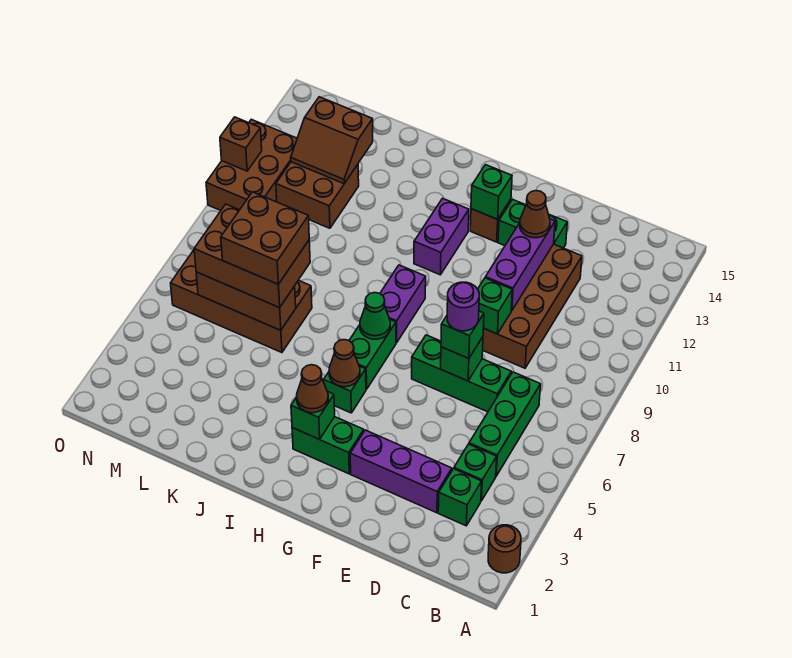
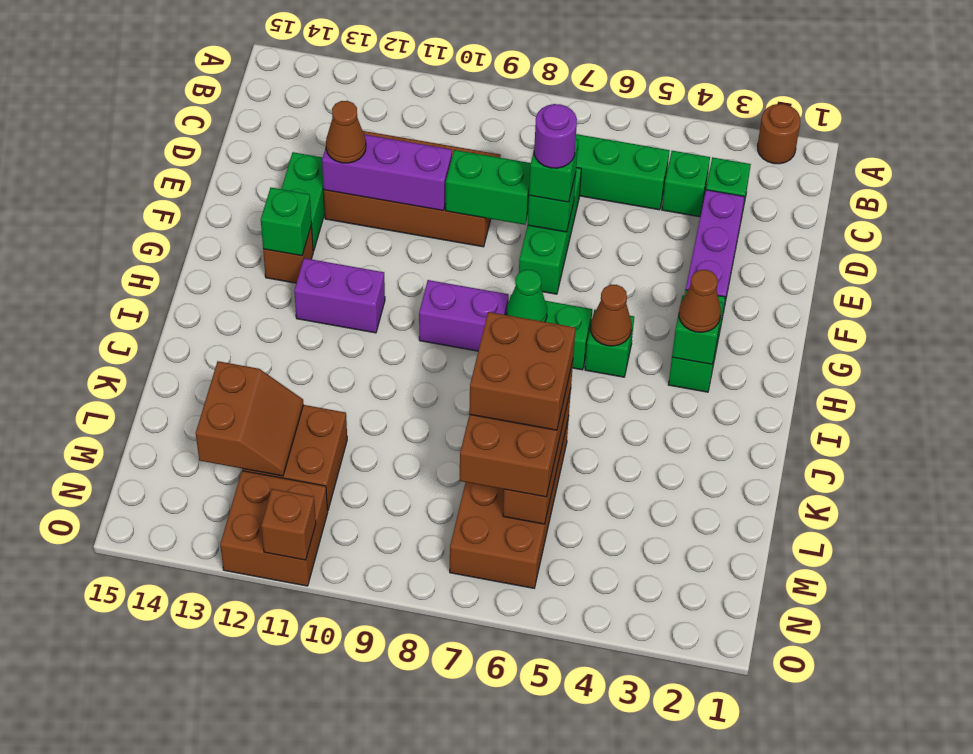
green brick E9 level 2 -> green brick E8:E9 level 2
brown brick N10:O12 level 1 -> brown brick N11:O12 level 1

